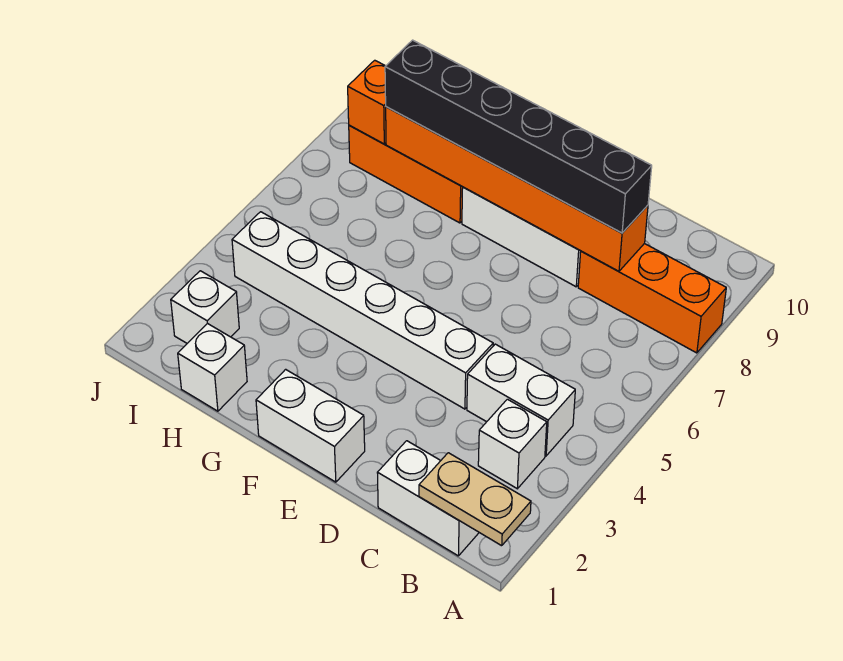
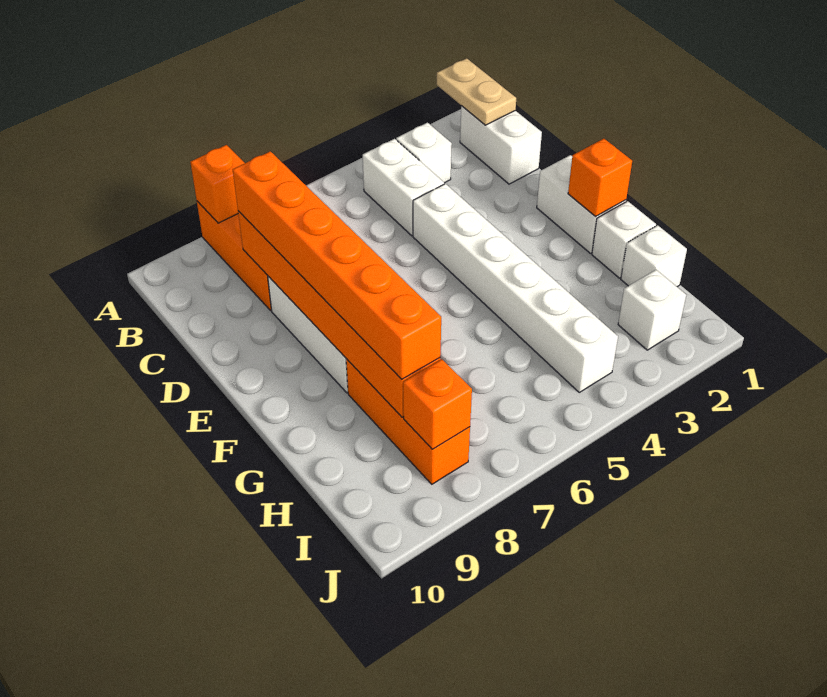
none -> orange brick A8 level 2
black brick C8:H8 level 3 -> orange brick C8:H8 level 3
none -> orange brick F1 level 2
none -> white brick G1 level 1

